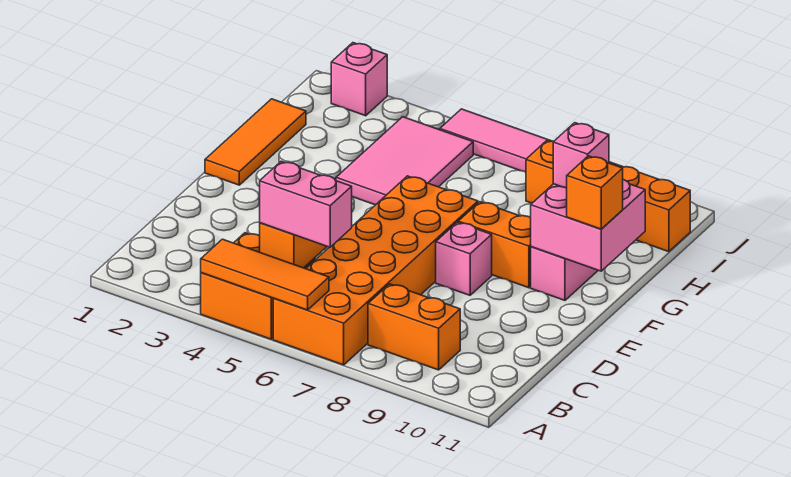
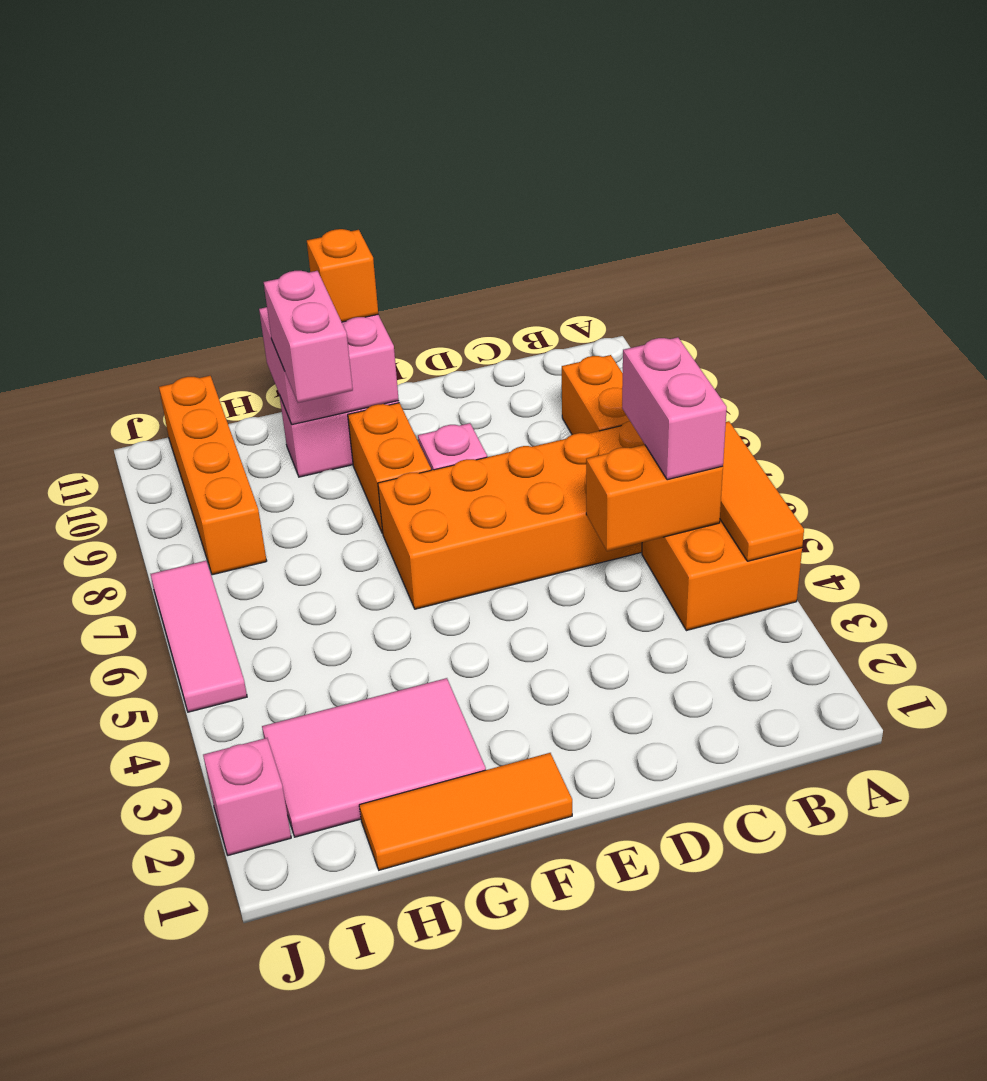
pink tile G4:I5 level 1 -> pink tile G2:I3 level 1
pink brick G10 level 3 -> pink brick G9:G10 level 3

